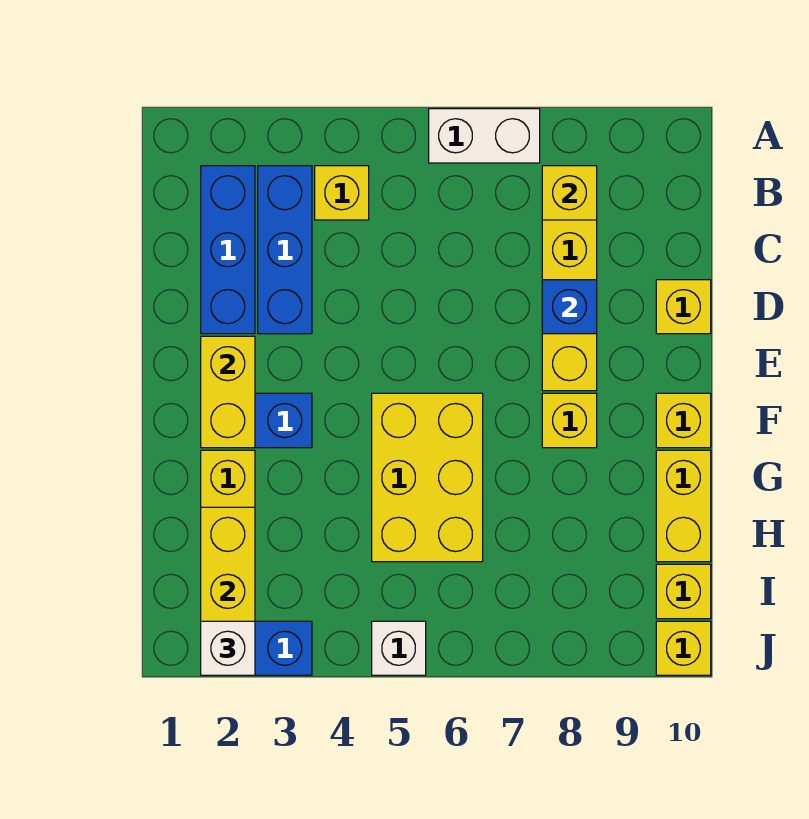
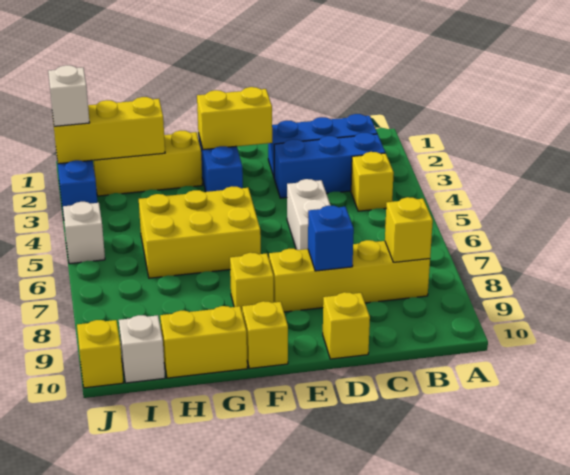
white brick A6:A7 level 1 -> white brick D5:D6 level 1
yellow brick I10 level 1 -> white brick I10 level 1

